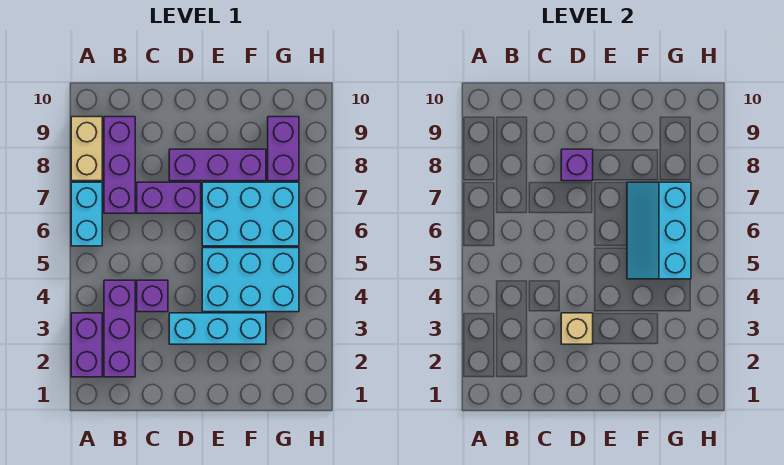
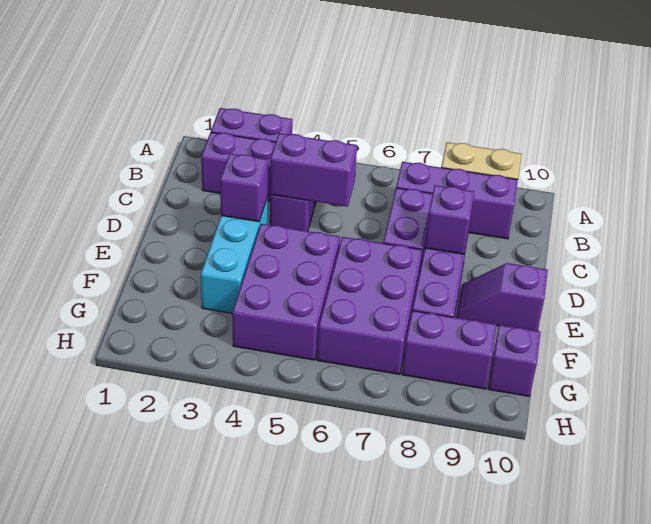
cyan brick A6:A7 level 1 -> none
none -> purple brick C4:C5 level 2
tan brick D3 level 2 -> purple brick D3 level 2
cyan brick E4:G5 level 1 -> purple brick E4:G5 level 1
cyan brick E6:G7 level 1 -> purple brick E6:G7 level 1
none -> purple slope E9:E10 level 1 top 10
cyan slope F5:G7 level 2 top G -> none
none -> purple brick G10 level 1

